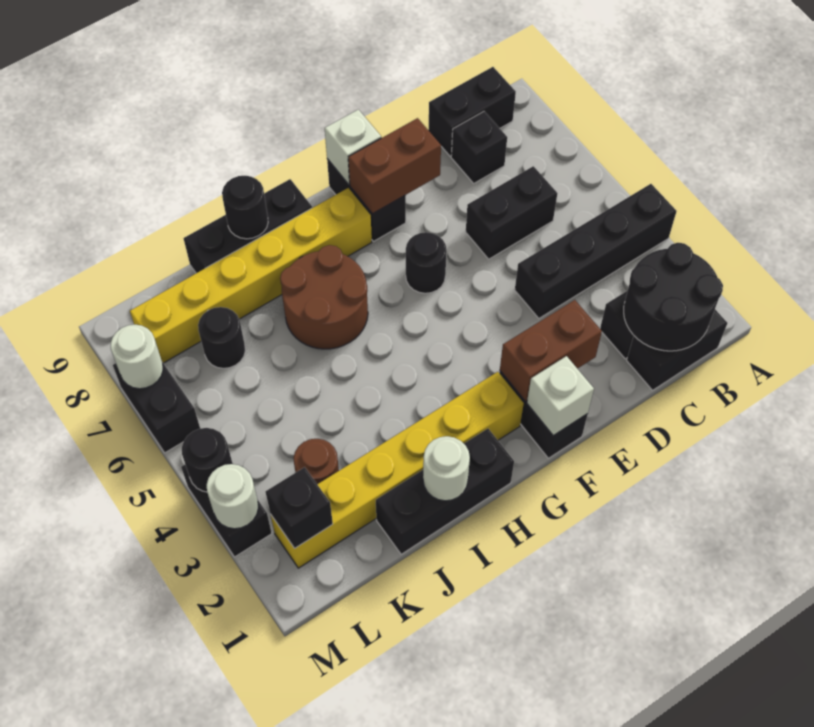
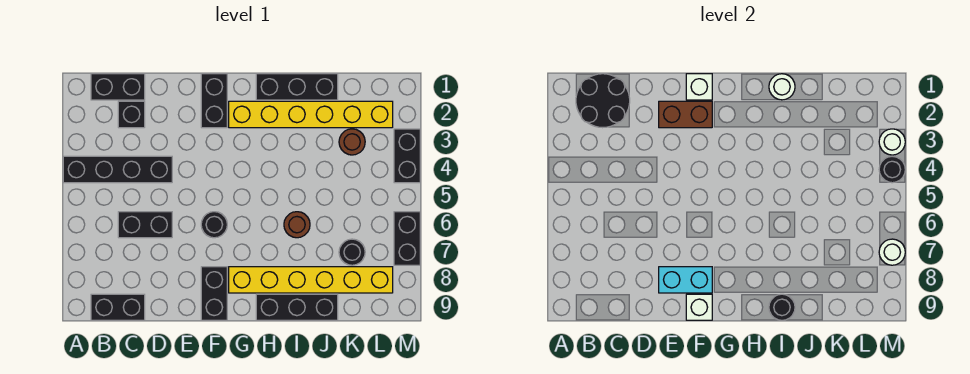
black brick C8 level 1 -> none
brown brick E8:F8 level 2 -> cyan brick E8:F8 level 2
brown round brick H6:I7 level 1 -> brown round brick I6 level 1
black brick L2 level 2 -> none

